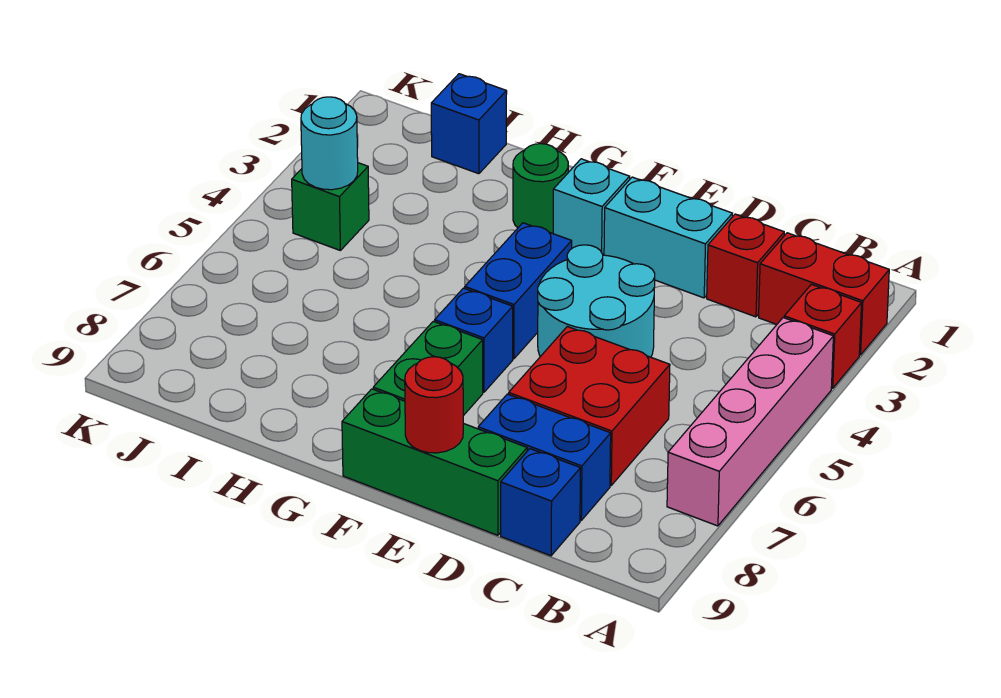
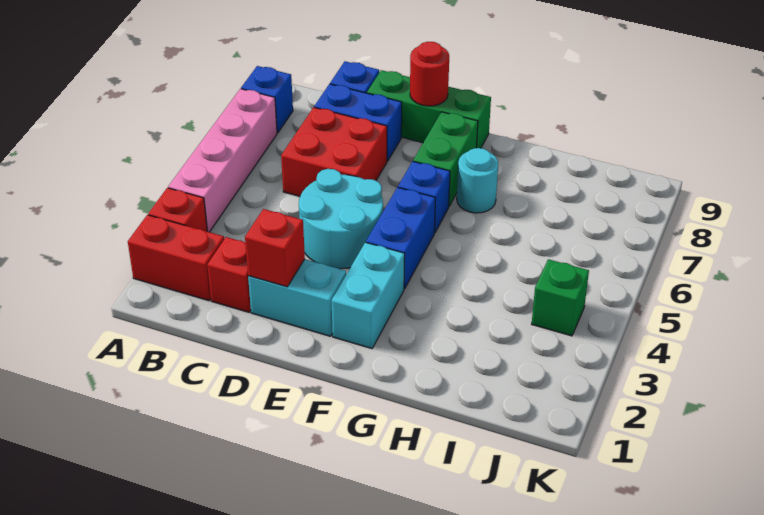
none -> red brick D2 level 2
cyan brick F2 level 1 -> cyan brick F2:F3 level 1
green round brick G2 level 1 -> none
blue brick I1 level 1 -> blue brick A8 level 1
cyan round brick J4 level 2 -> cyan round brick G7 level 1

